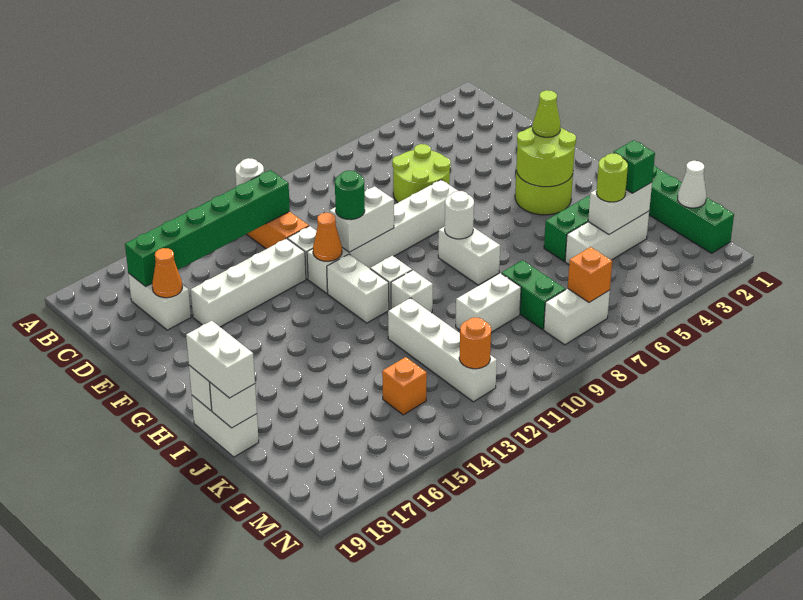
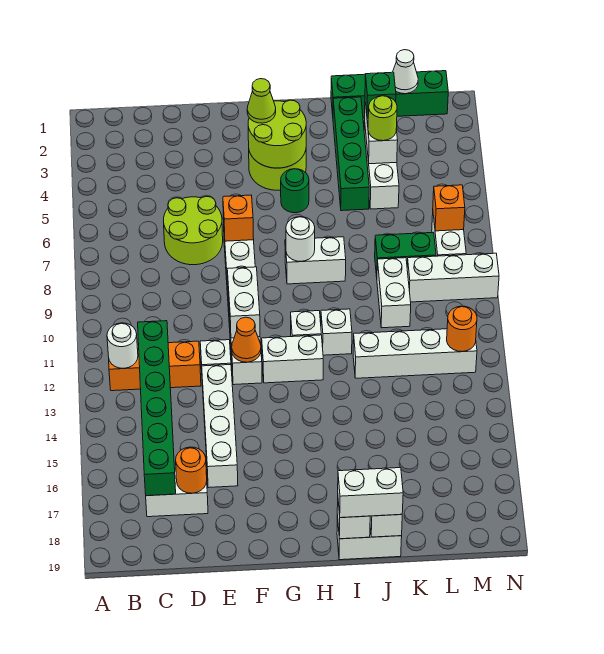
orange cone D17 level 2 -> orange round brick D17 level 2
green round brick F11 level 3 -> green round brick H5 level 1
none -> white brick L9:N9 level 1
orange brick L14 level 1 -> orange brick F7 level 2

